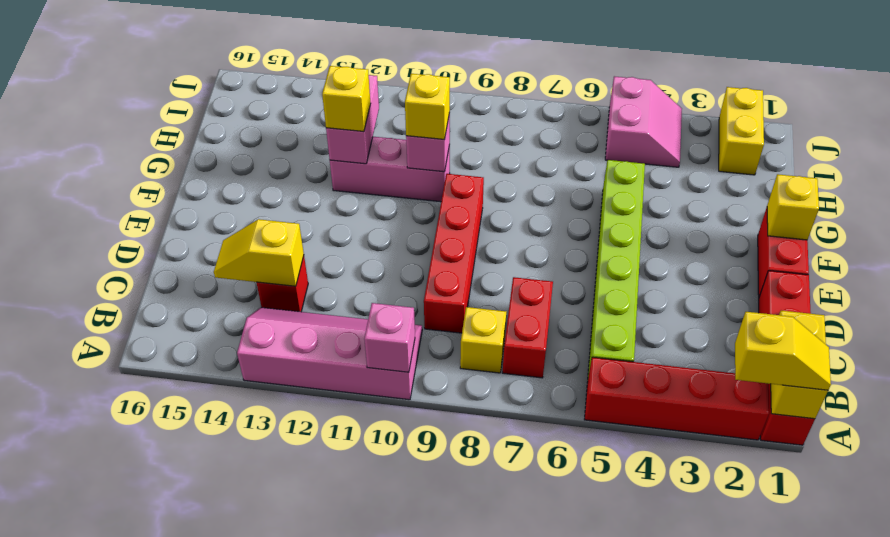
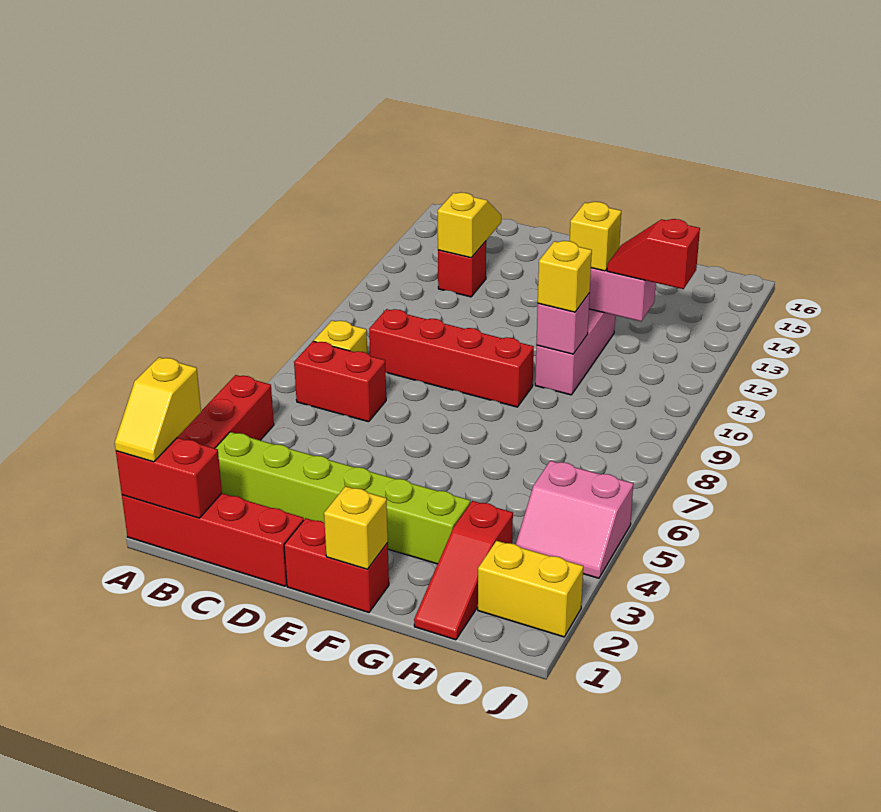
yellow brick A1:B1 level 2 -> red brick A1:B1 level 2
pink slope A10:B13 level 1 top A -> none
pink brick A10 level 2 -> none
lime brick B5:G5 level 1 -> lime brick B3:G3 level 1
none -> red slope H1:H3 level 1 top 3
none -> red slope H12:I12 level 3 top I

